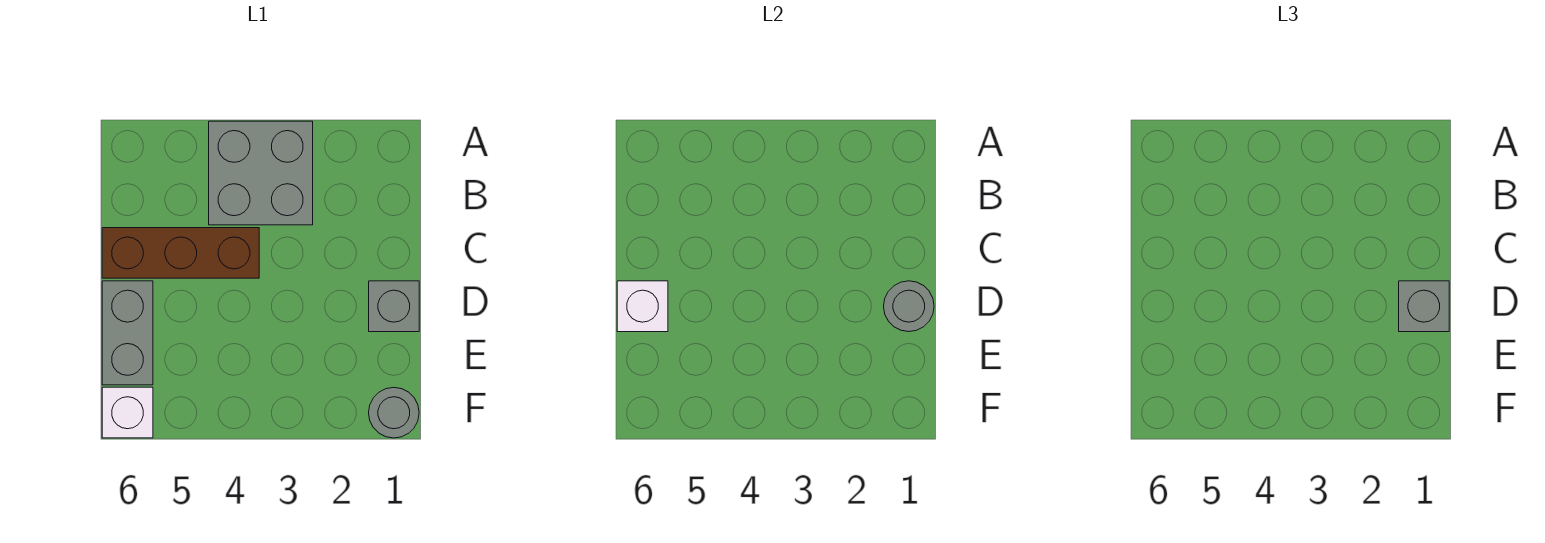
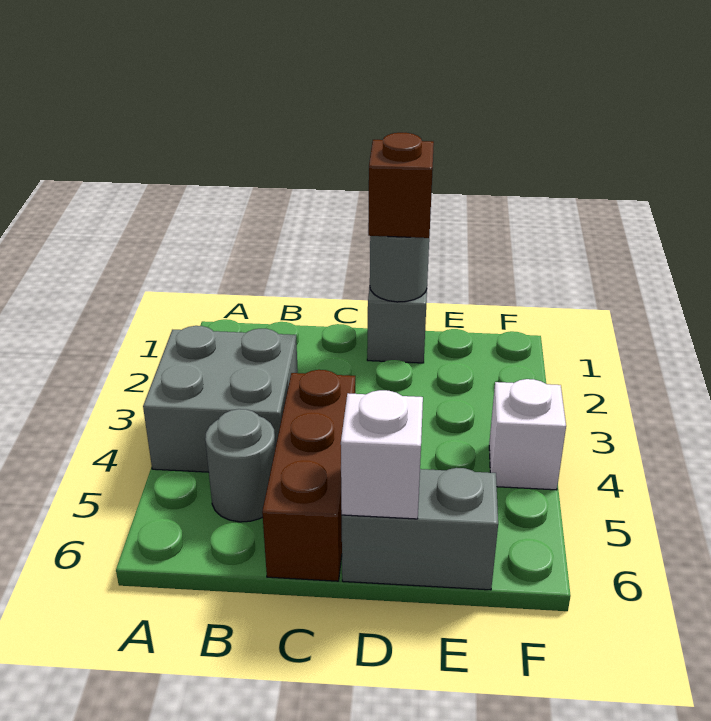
grey brick D1 level 3 -> brown brick D1 level 3
grey round brick F1 level 1 -> grey round brick B5 level 1
white brick F6 level 1 -> white brick F4 level 1

